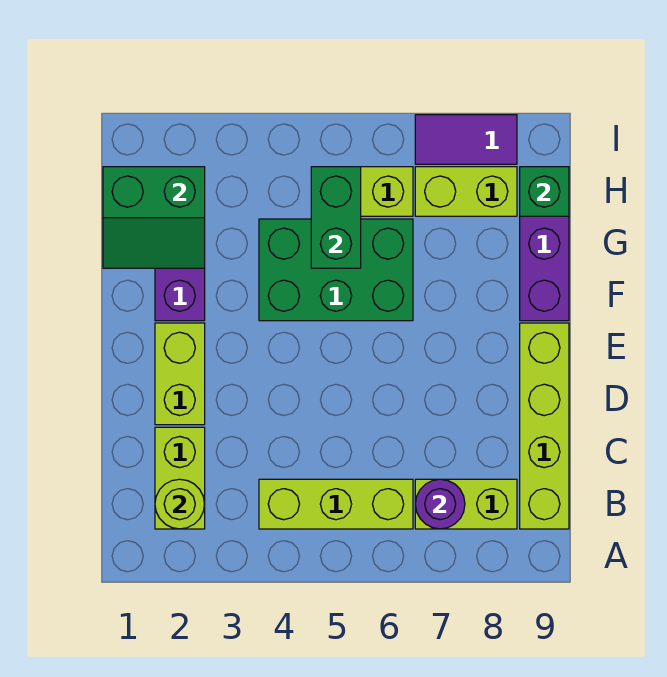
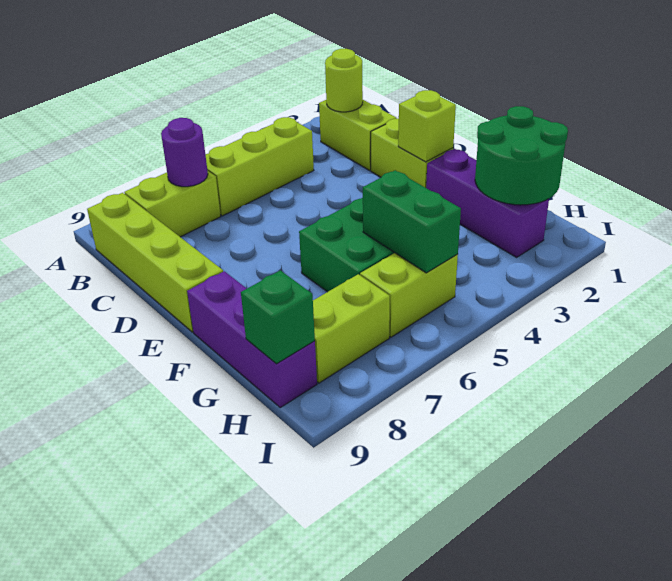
none -> lime brick E2 level 2
green slope G1:H2 level 2 top H -> green round brick G1:H2 level 2
purple tile I7:I8 level 1 -> none

